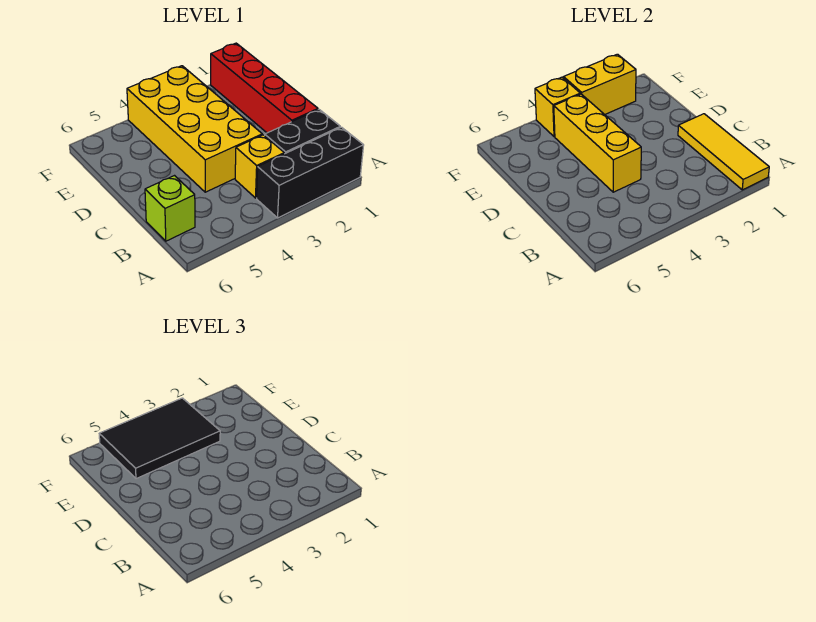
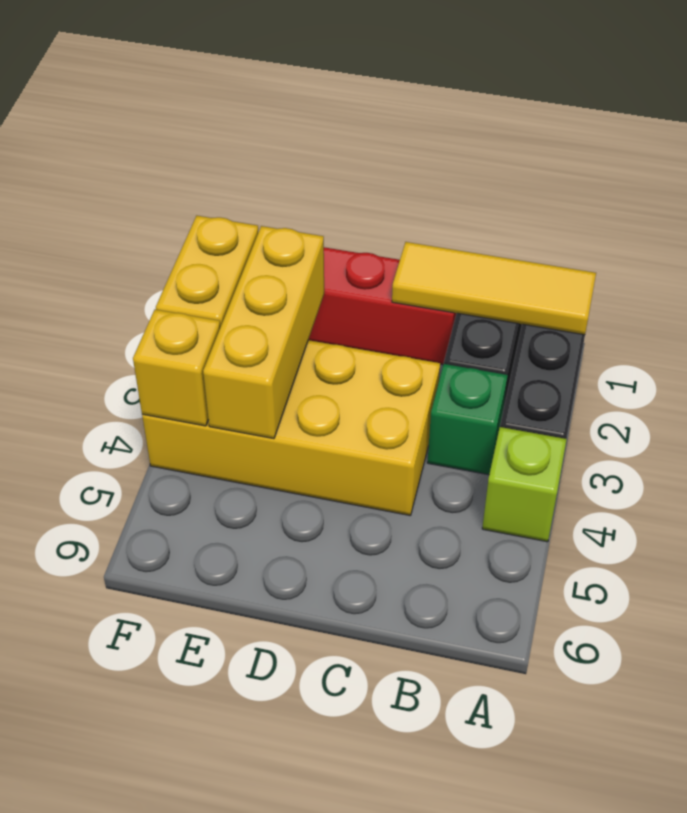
yellow brick B3 level 1 -> green brick B3 level 1
lime brick B6 level 1 -> lime brick A4 level 1
yellow brick C4:E4 level 2 -> yellow brick E2:E4 level 2
black tile E3:F5 level 3 -> none

